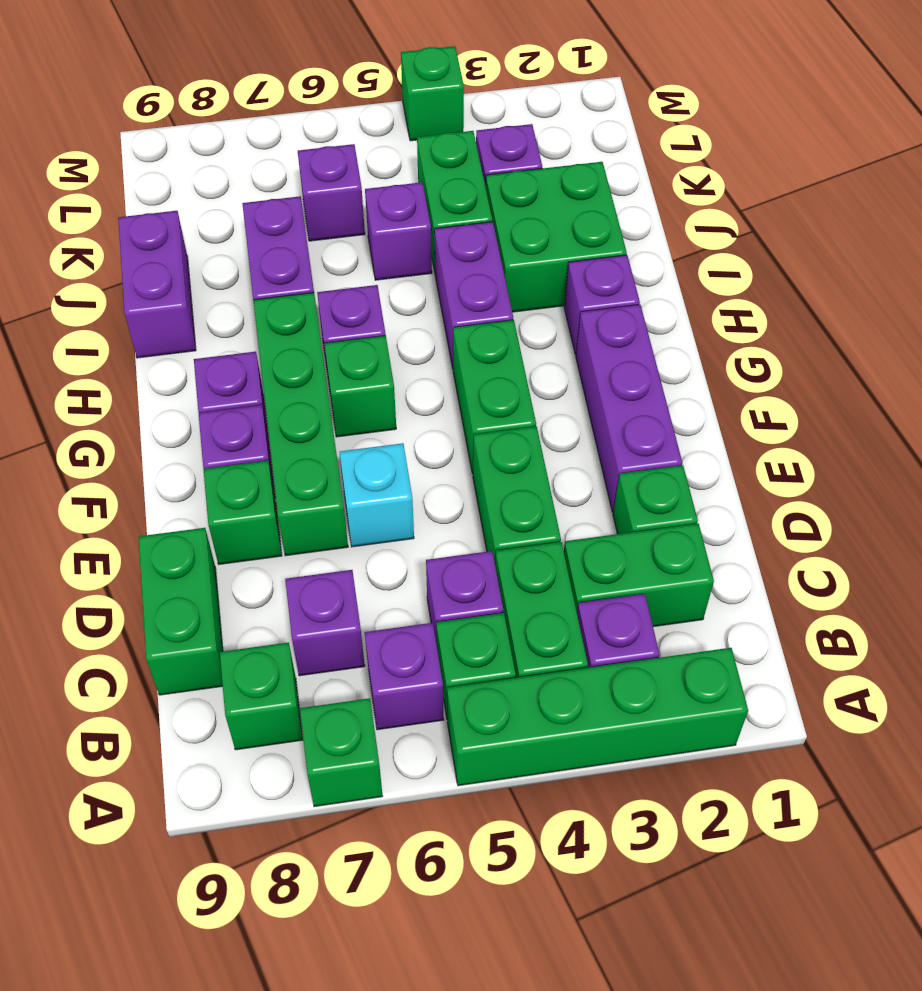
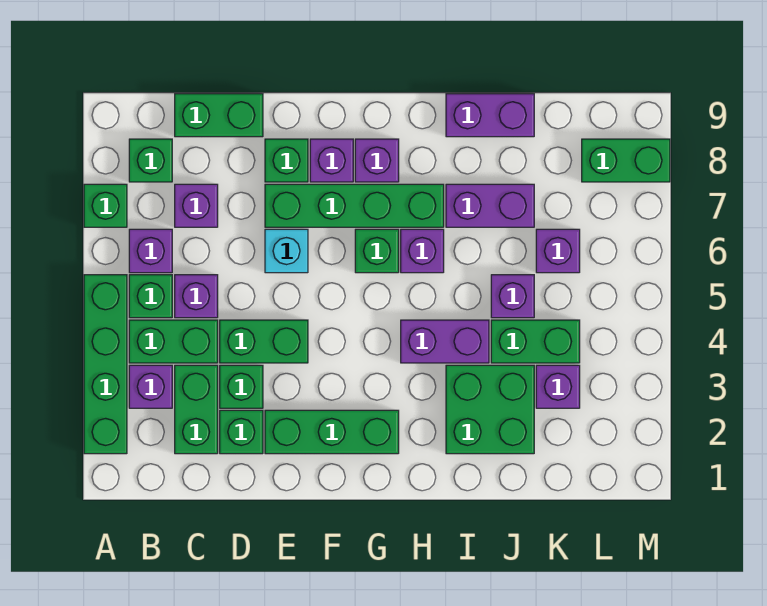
purple brick E2:G2 level 1 -> green brick E2:G2 level 1
green brick F4:G4 level 1 -> green brick L8:M8 level 1
purple brick H2 level 1 -> none
green brick M4 level 1 -> green brick D3 level 1

